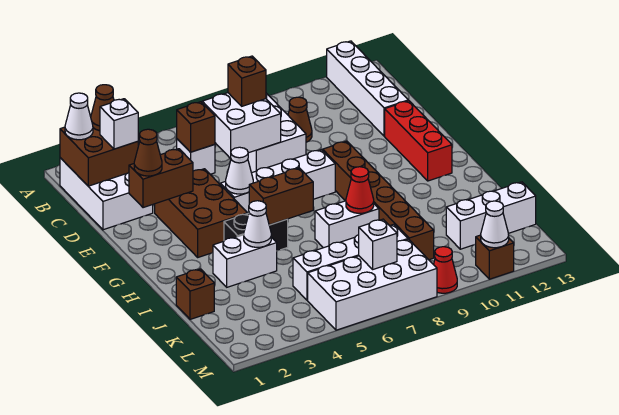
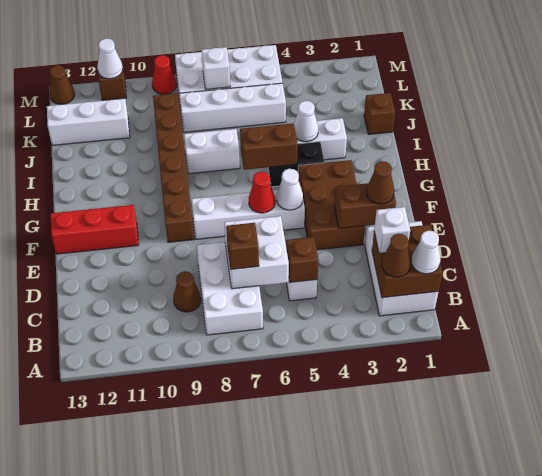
white brick A12:D12 level 1 -> none
red brick E12:G12 level 1 -> red brick F11:F13 level 1
red cone I8 level 2 -> red cone F6 level 2
none -> brown cone M13 level 1

